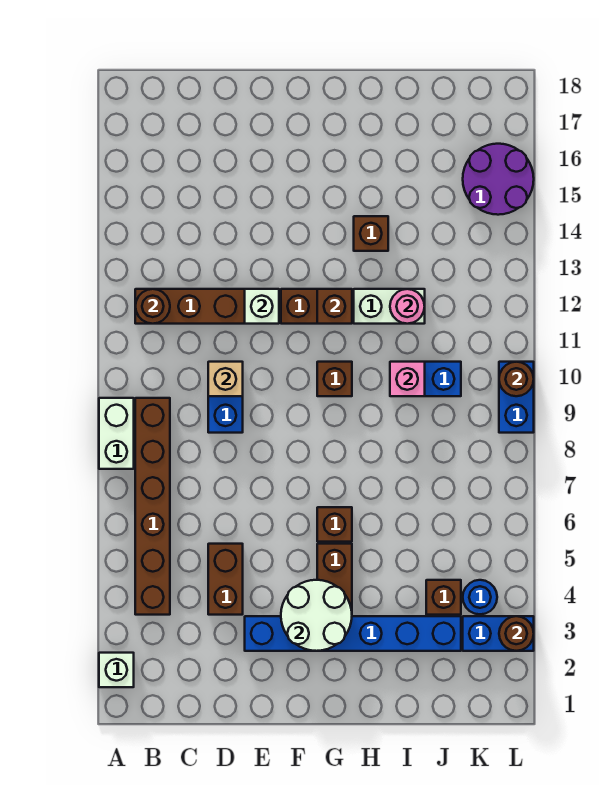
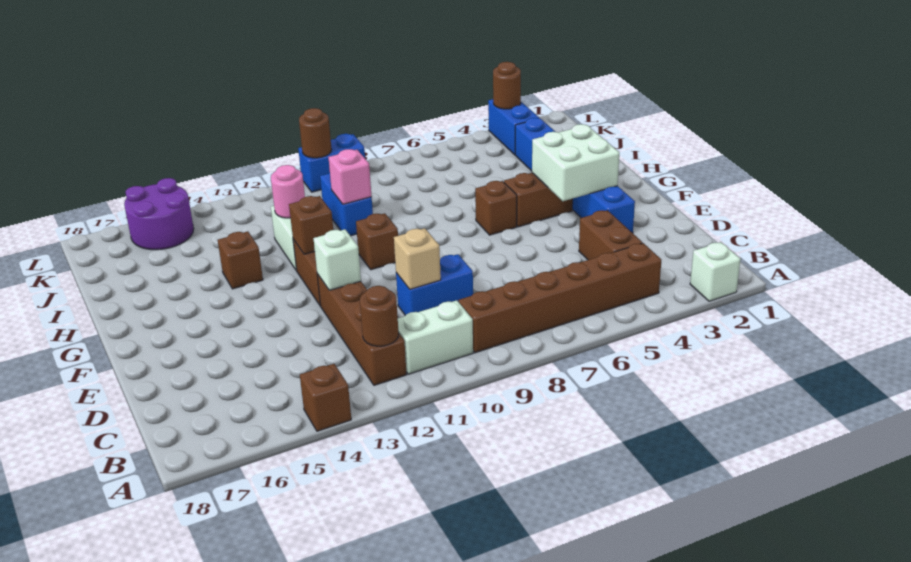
white brick A8:A9 level 1 -> white brick B10:B11 level 1
brown brick D4:D5 level 1 -> brown brick C4:D4 level 1
white round brick F3:G4 level 2 -> white brick F3:G4 level 2
brown brick J4 level 1 -> brown brick A14 level 1
blue round brick K4 level 1 -> none

